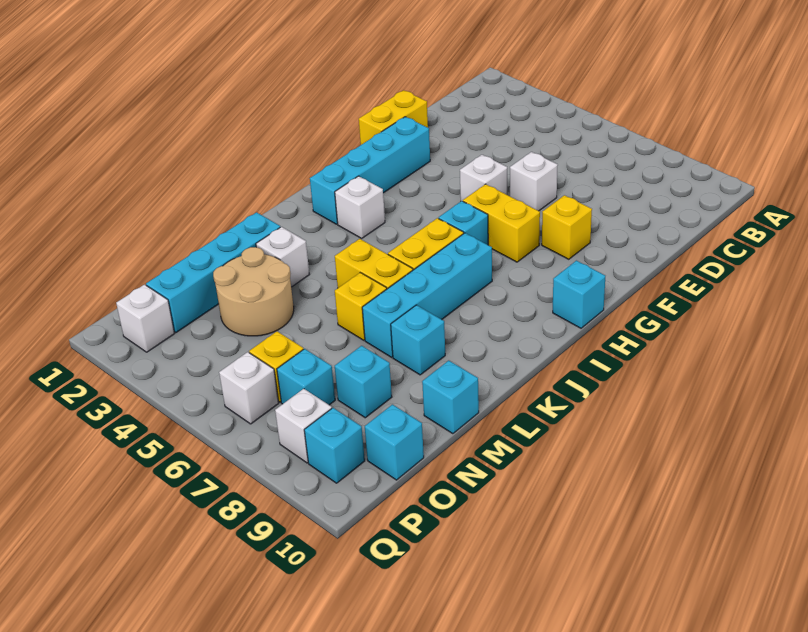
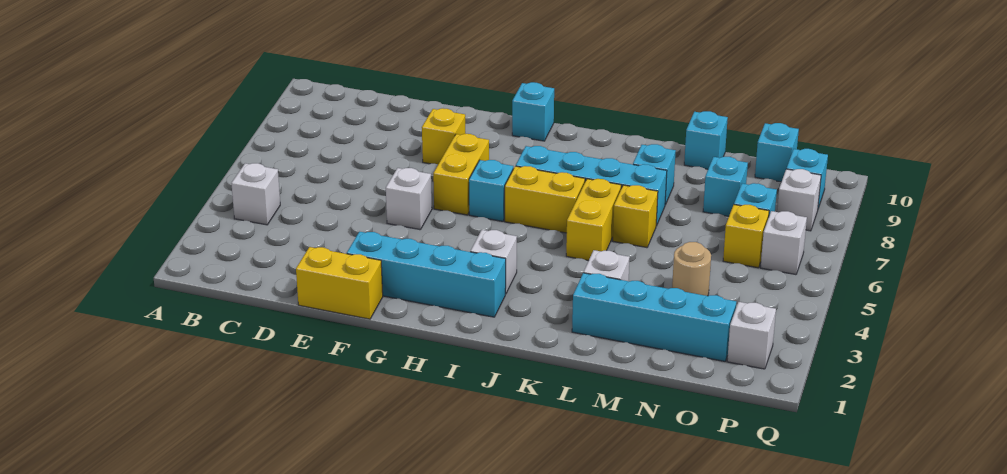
white brick E6 level 1 -> white brick B4 level 1
tan round brick M3:N4 level 1 -> tan round brick N4 level 1

